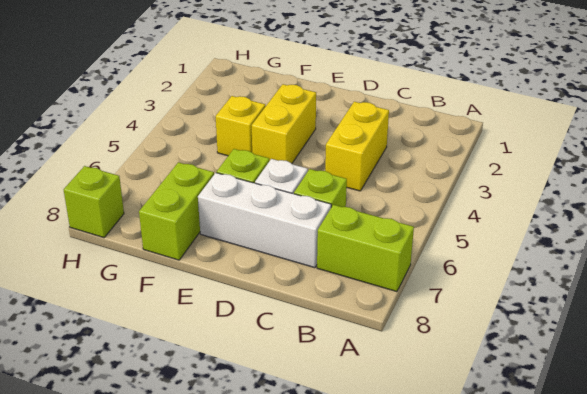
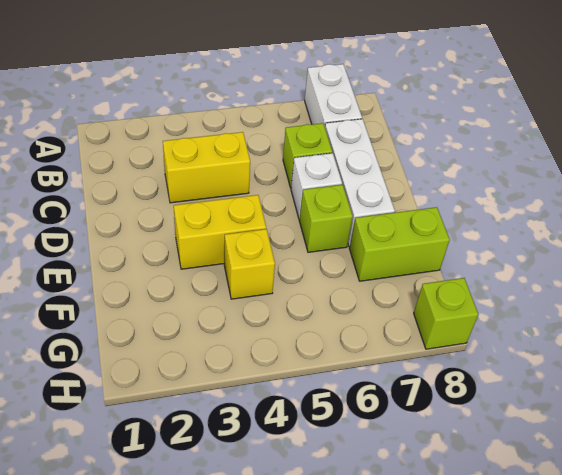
lime brick A7:B7 level 1 -> white brick A7:B7 level 1

